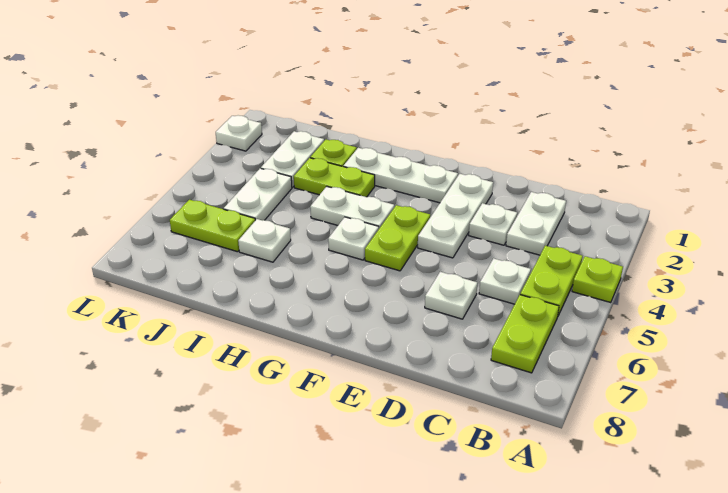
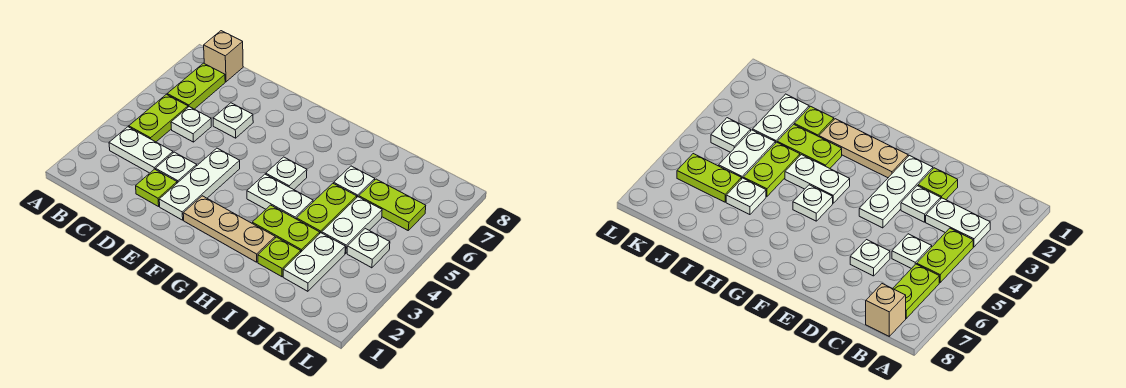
lime plate A4 level 1 -> lime plate D2 level 1
none -> tan brick B8 level 1
white plate C2:C3 level 1 -> white plate B3:C3 level 1
white plate F2:H2 level 1 -> tan plate F2:H2 level 1
lime plate F4:F5 level 1 -> lime plate I4:I5 level 1
white plate L2 level 1 -> white plate K4 level 1

